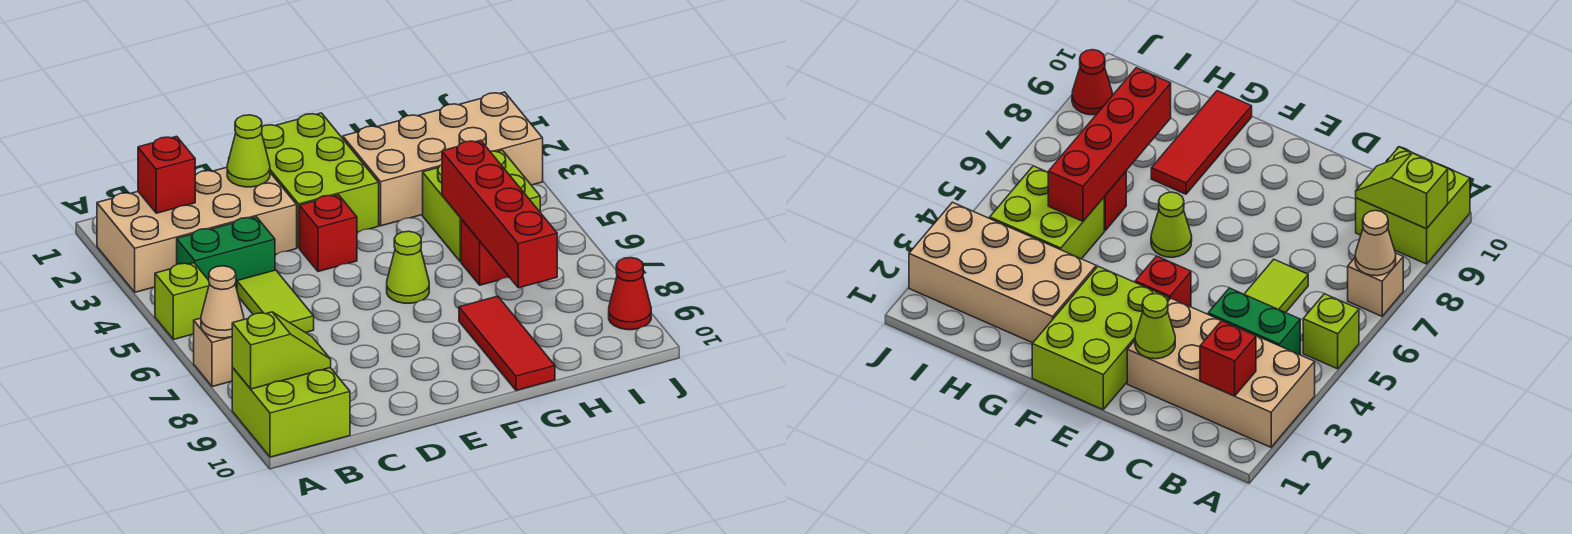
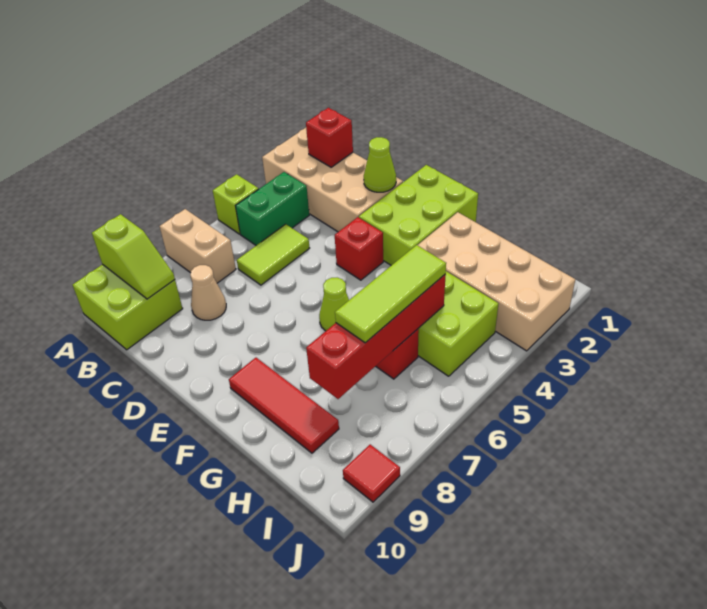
tan brick A7 level 1 -> tan brick A7:B7 level 1
tan cone A7 level 2 -> tan cone C8 level 1
green brick B4:C4 level 1 -> green brick B4:B5 level 1
red tile G8:G10 level 1 -> red tile F9:H9 level 1
none -> lime tile H5:H7 level 3
red cone J9 level 1 -> red tile J9 level 1

